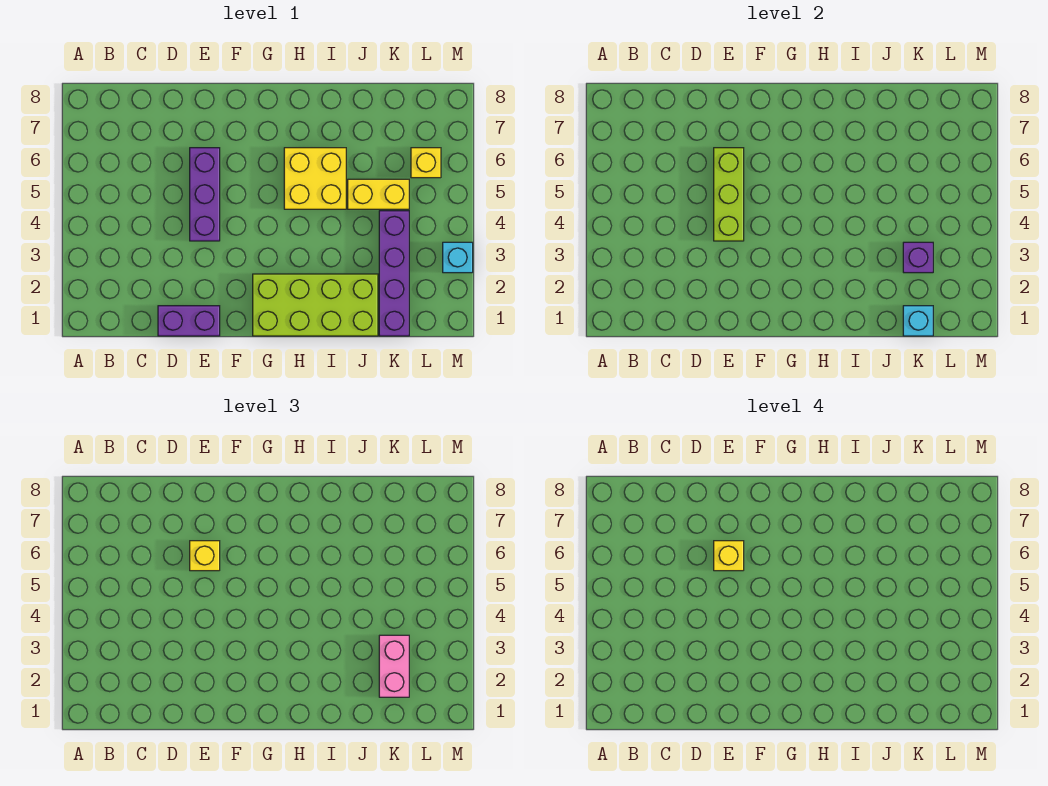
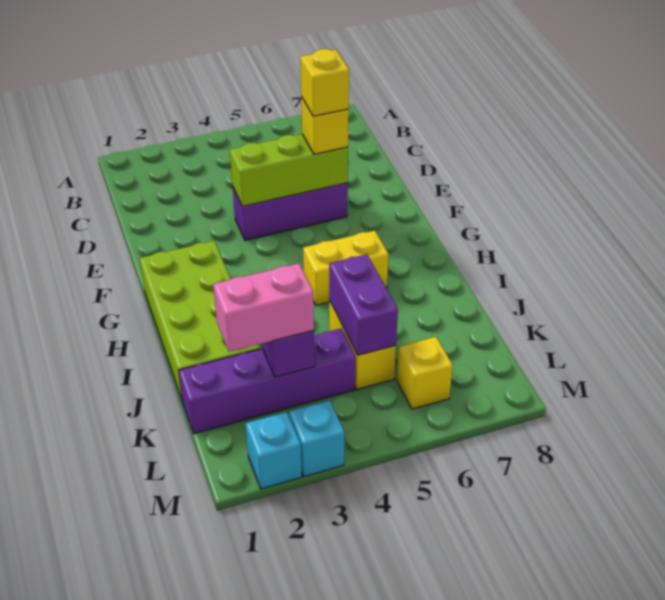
purple brick D1:E1 level 1 -> purple brick J5:K5 level 2
yellow brick H5:I6 level 1 -> yellow brick H5:H6 level 1
cyan brick K1 level 2 -> cyan brick M2 level 1

